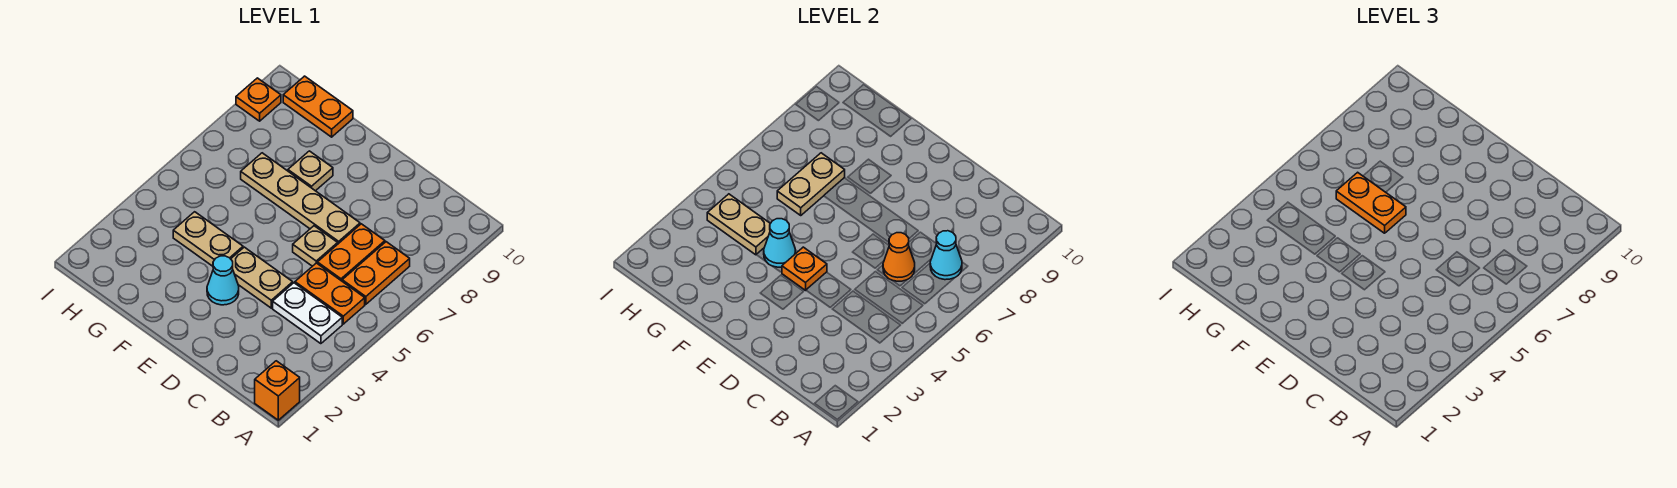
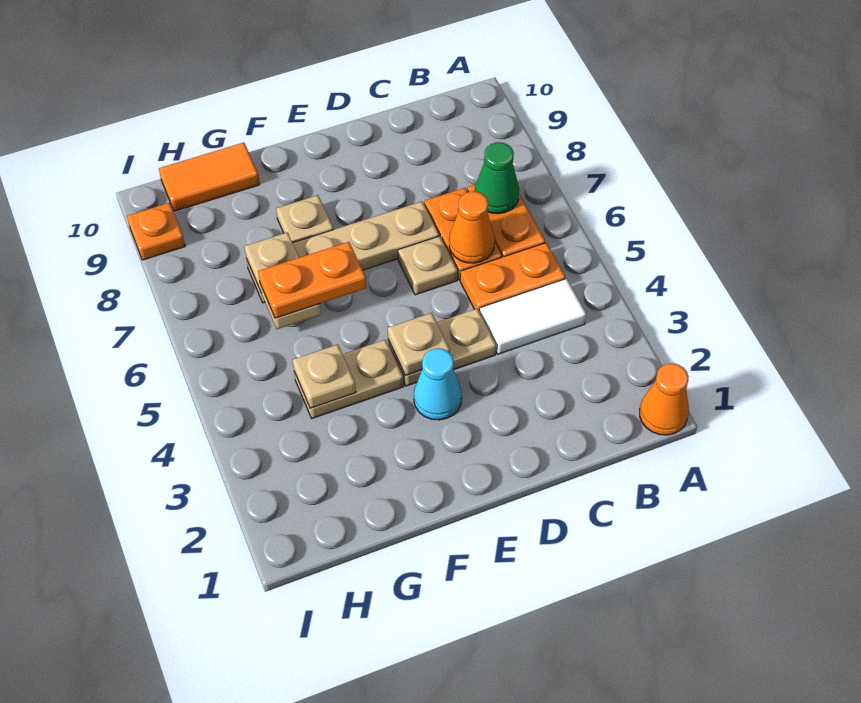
orange brick A1 level 1 -> orange cone A1 level 1
white plate B4:C4 level 1 -> white tile B4:C4 level 1
cyan cone B7 level 2 -> green cone B7 level 2
orange plate E4 level 2 -> tan plate E4 level 2
cyan cone F4 level 2 -> none
tan plate G4:H4 level 2 -> tan plate G4 level 2
orange plate G10:H10 level 1 -> orange tile G10:H10 level 1

